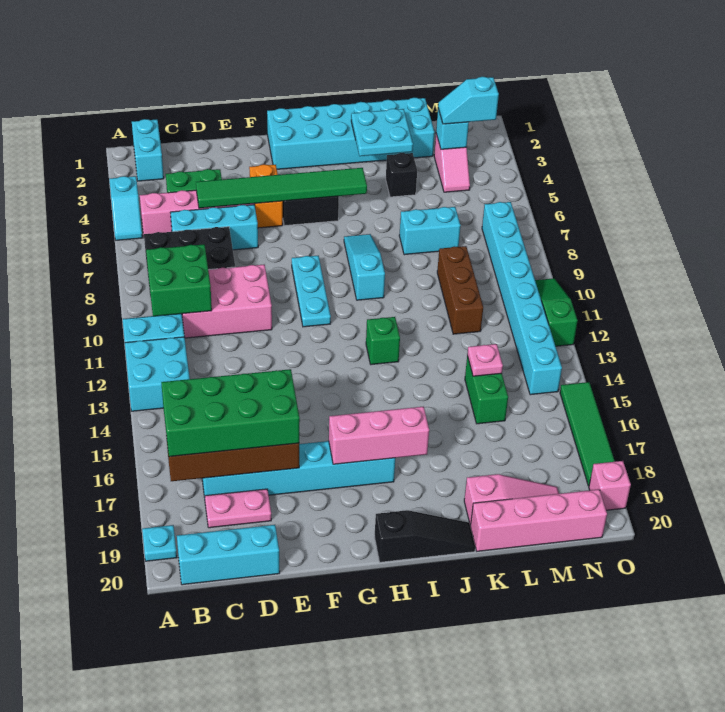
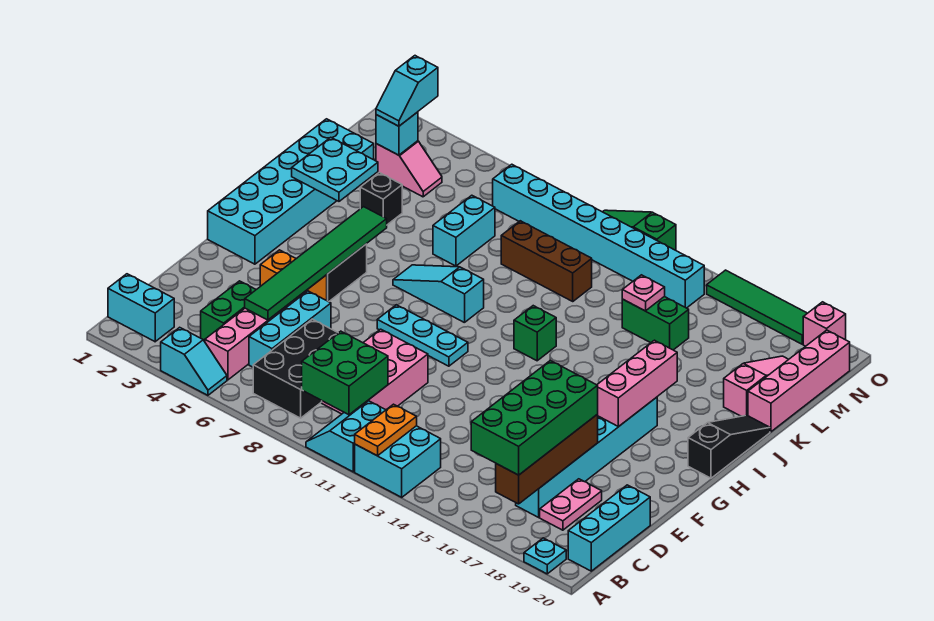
none -> orange plate A12:B12 level 2

